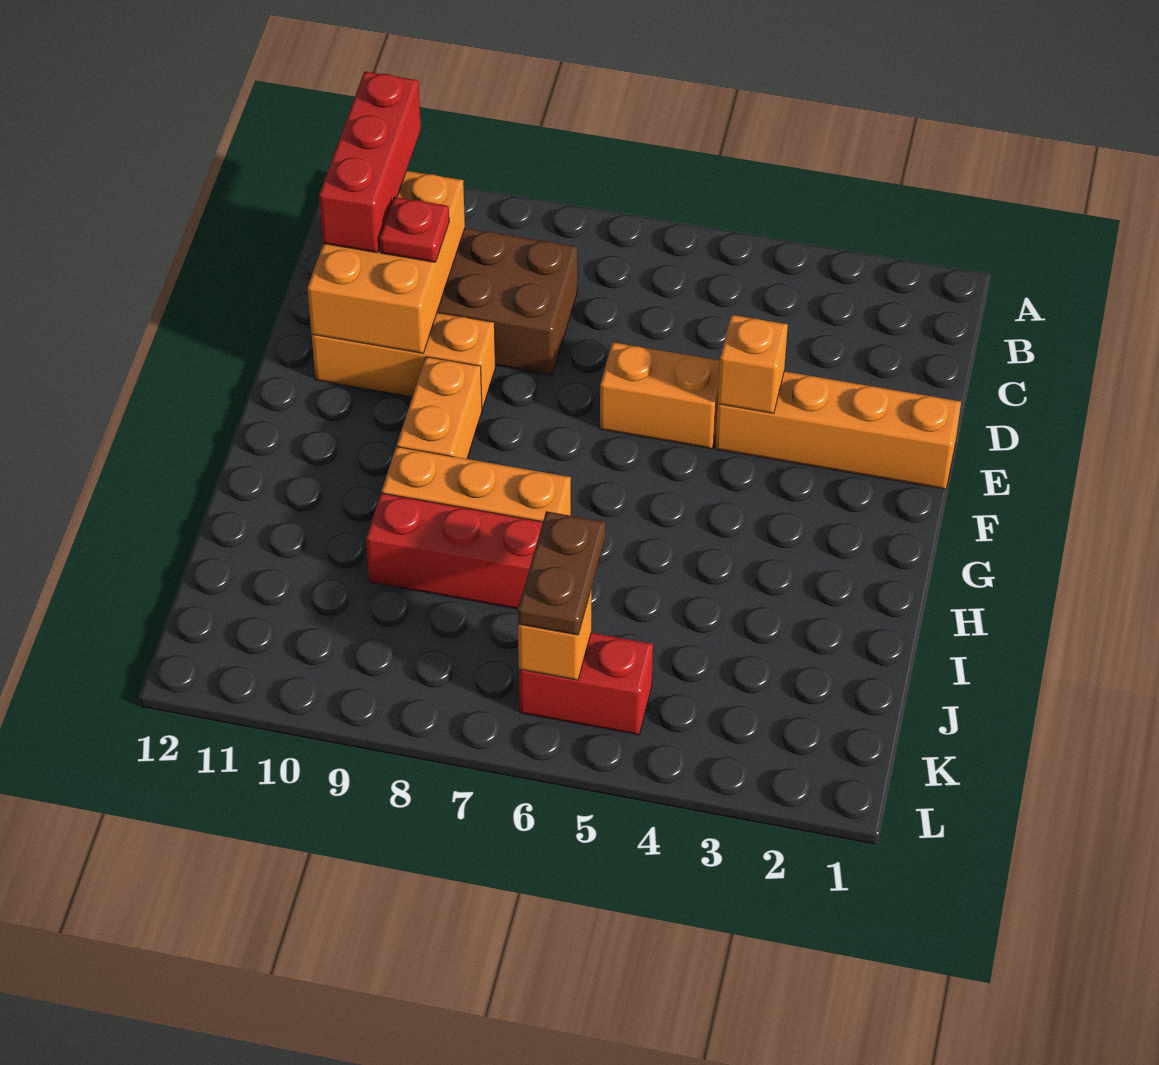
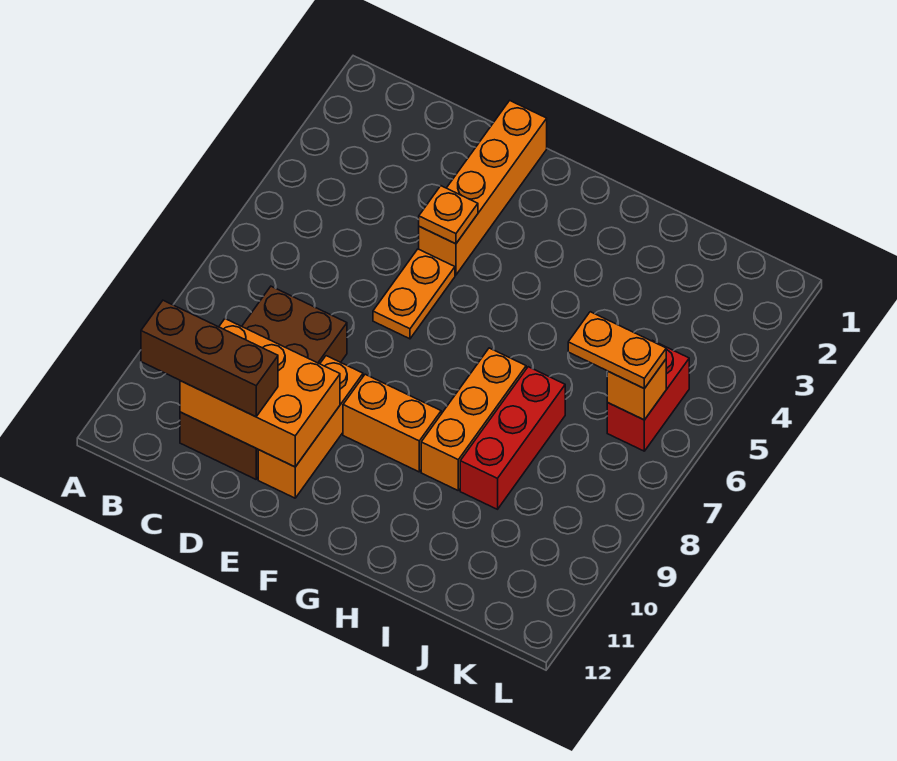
red brick B11:D11 level 3 -> brown brick B11:D11 level 3
red plate D10 level 3 -> none
orange brick E4 level 2 -> orange plate E4 level 2
orange brick E5:E6 level 1 -> orange plate E5:E6 level 1
brown plate J6:K6 level 3 -> orange plate J6:K6 level 3

